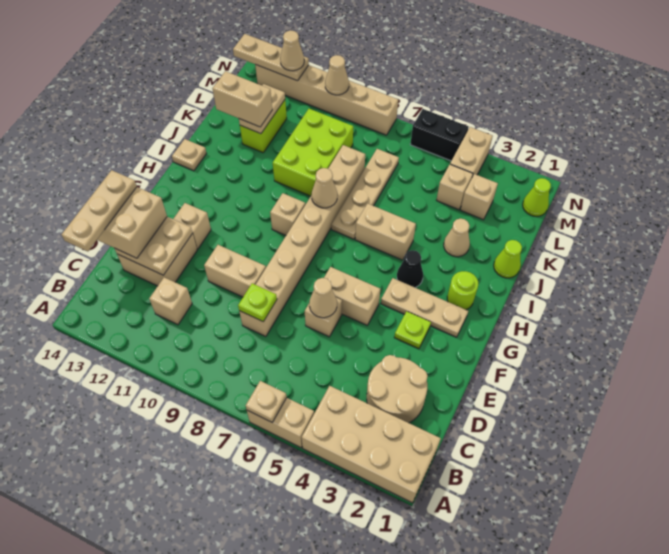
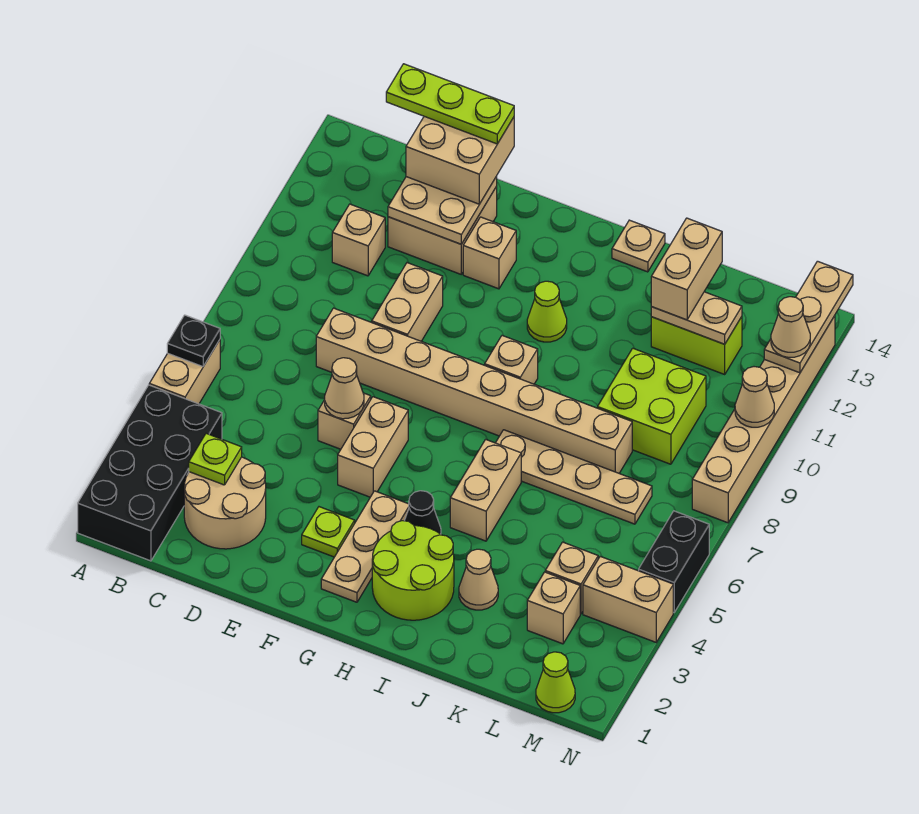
tan brick A1:B4 level 1 -> black brick A1:B4 level 1
tan plate A6 level 2 -> black plate A6 level 2
tan plate C14:E14 level 4 -> lime plate C14:E14 level 4
lime plate D8 level 2 -> lime plate C3 level 2
lime round brick H2 level 1 -> lime round brick H2:I3 level 1
tan cone I8 level 2 -> none
lime cone J1 level 1 -> lime cone H11 level 1
lime brick J9:L10 level 1 -> lime brick K9:L10 level 1

